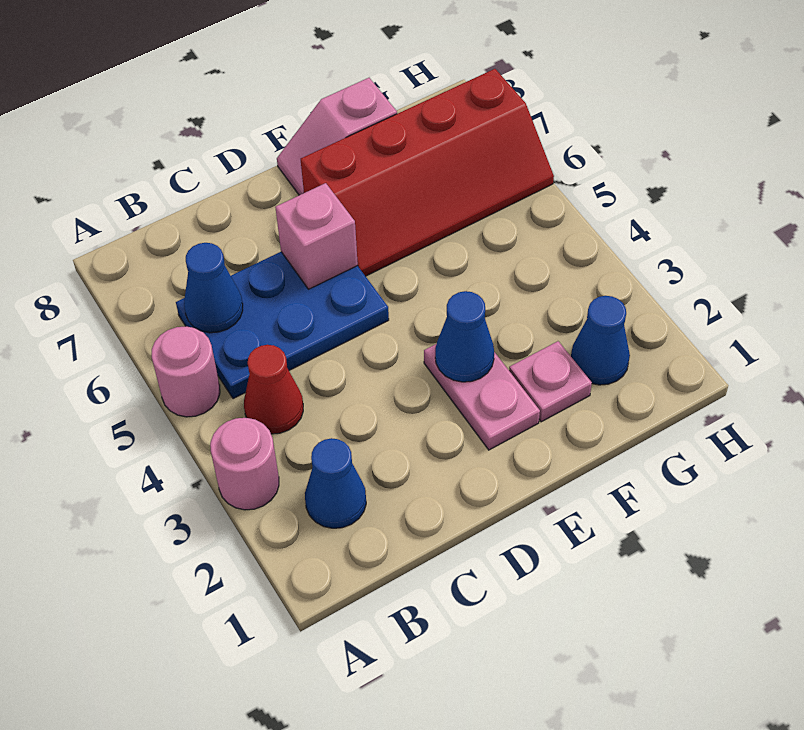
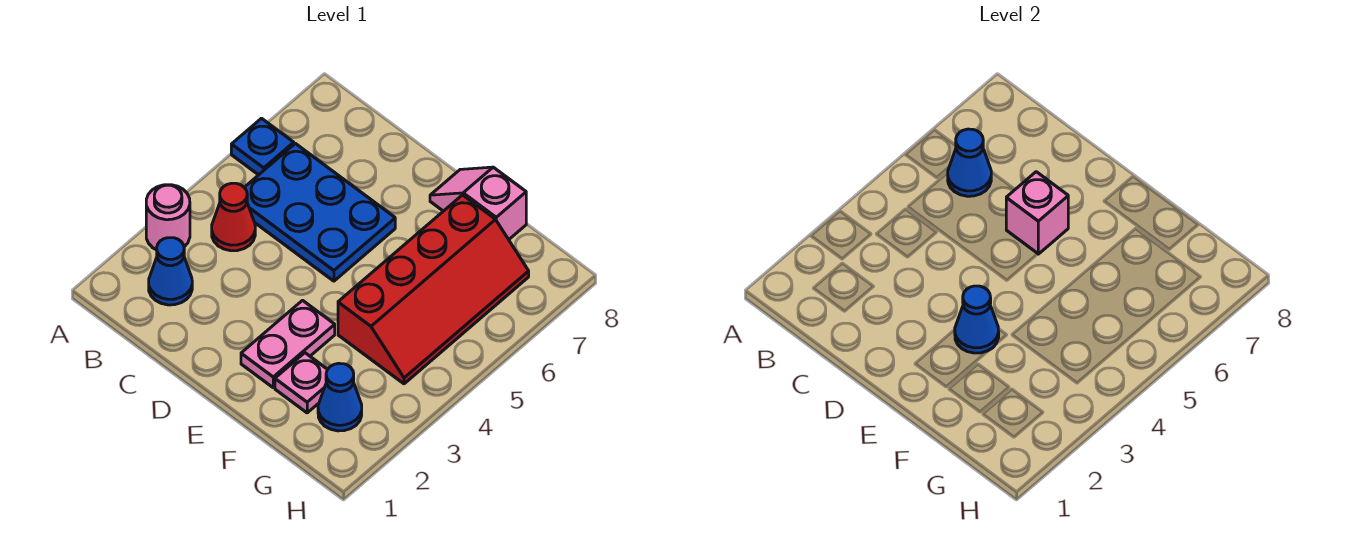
pink round brick A5 level 1 -> none
none -> blue plate A6 level 1
red slope E6:H7 level 1 top 7 -> red slope F4:G7 level 1 top F

